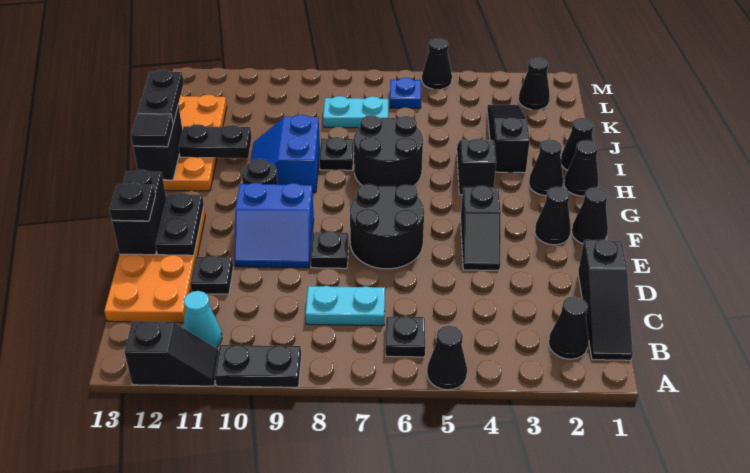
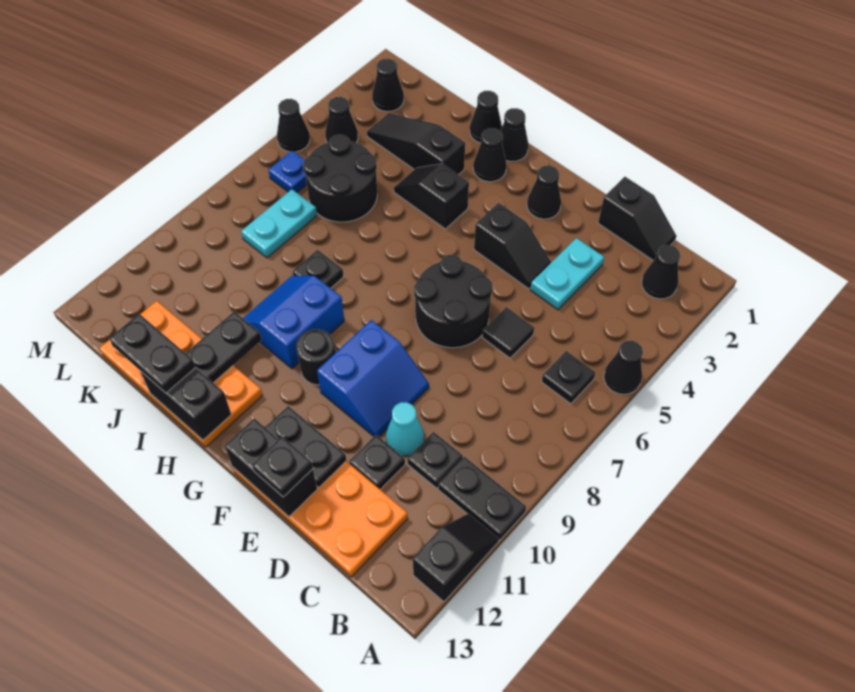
black plate A9:A10 level 1 -> black plate A10:B10 level 1
black slope B1:D1 level 1 top D -> black slope C1:D1 level 1 top D
cyan cone B11 level 1 -> cyan cone D10 level 1
cyan plate C7:C8 level 1 -> cyan plate D3:D4 level 1
black plate E8 level 1 -> black plate C10 level 1
black cone F1 level 1 -> black cone L4 level 1
black round brick H6:I7 level 1 -> black round brick J5:K6 level 1
blue slope H9:I10 level 1 top 9 -> blue slope H9:I10 level 1 top H
black tile H13 level 3 -> black tile D6 level 1

